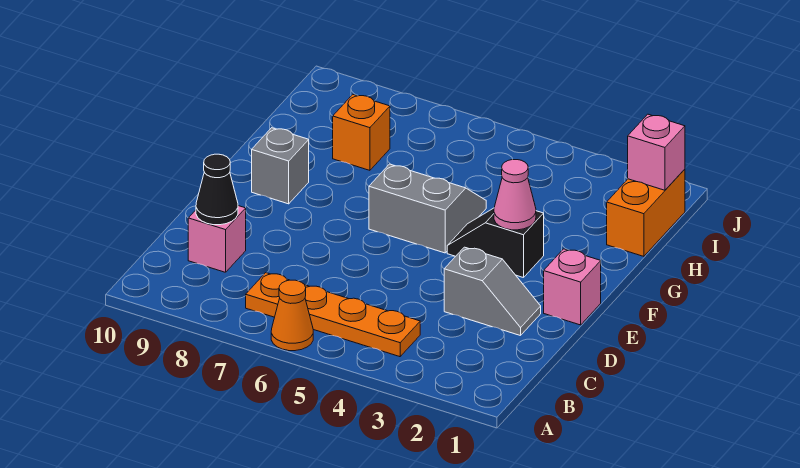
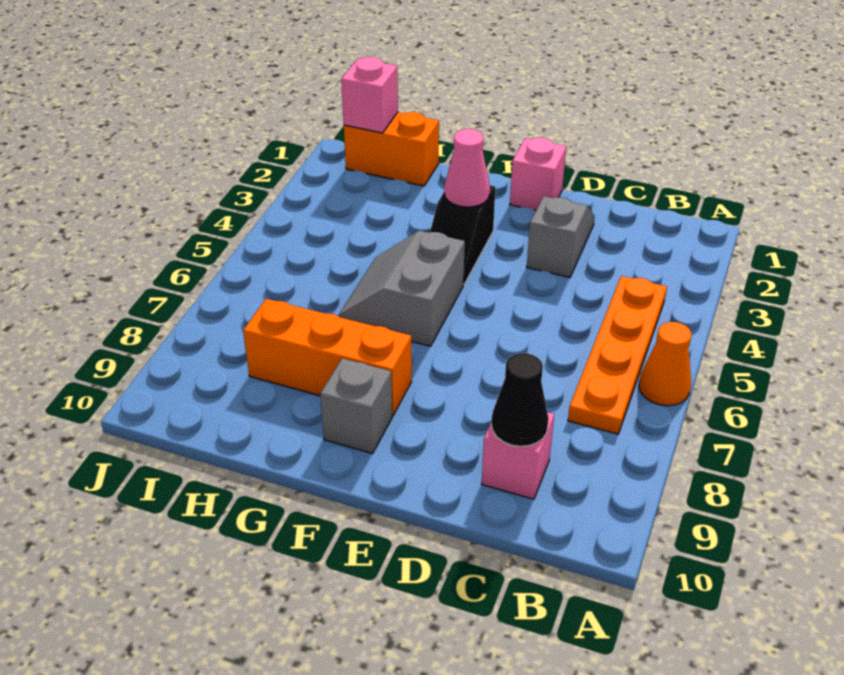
orange brick H8 level 1 -> orange brick F8:H8 level 1

